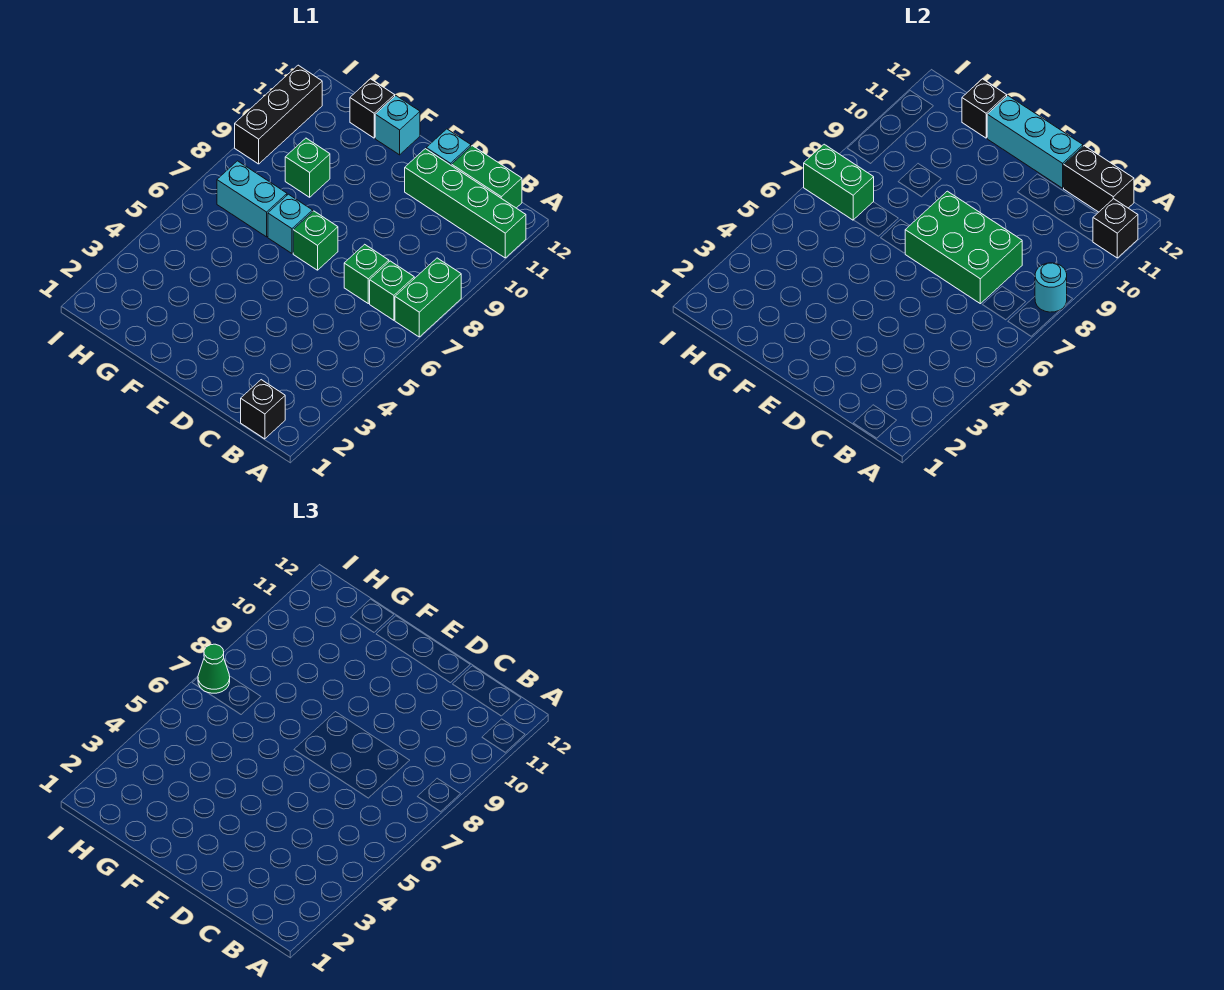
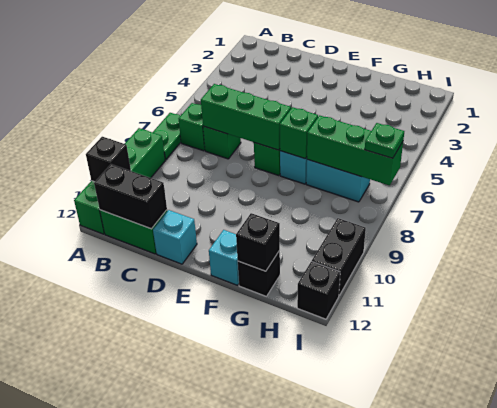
green brick A7:A8 level 1 -> green plate A7:A8 level 1
cyan round brick A8 level 2 -> none
green brick A11:D11 level 1 -> green brick A9:A12 level 1
black brick B1 level 1 -> black brick I12 level 1
green brick C7:E8 level 2 -> green brick C7:E7 level 2
cyan brick D12:F12 level 2 -> none
green brick G9 level 1 -> green brick F7 level 2
green brick H7:I7 level 2 -> green brick G7:I7 level 2
green cone I7 level 3 -> green plate I7 level 3
black brick I9:I11 level 1 -> black brick I10:I11 level 1

